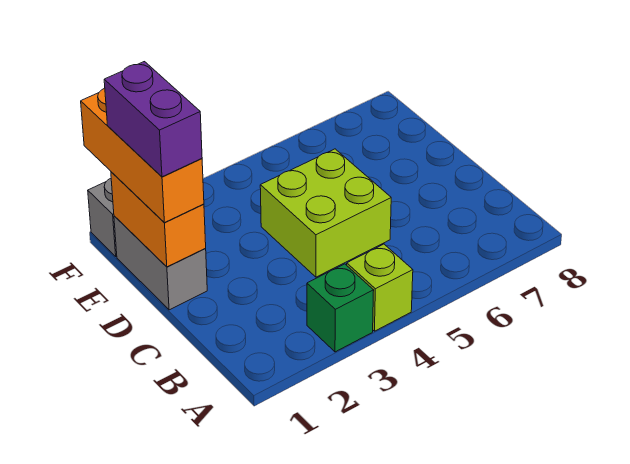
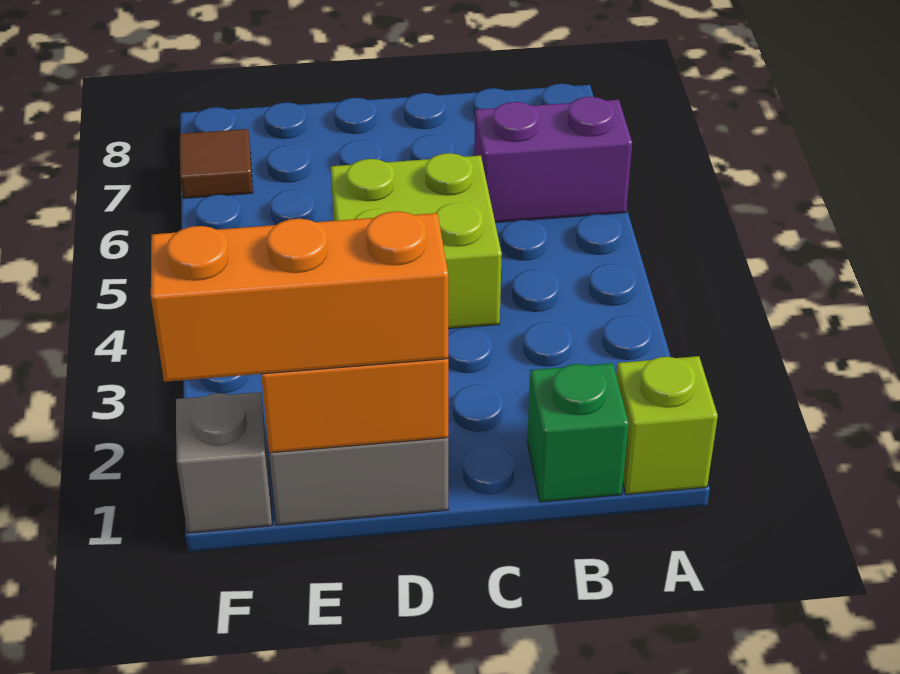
green brick A3 level 1 -> green brick B1 level 1
lime brick A4 level 1 -> lime brick A1 level 1
purple brick D1:E1 level 4 -> purple brick A6:B6 level 1
none -> brown tile F7 level 1

